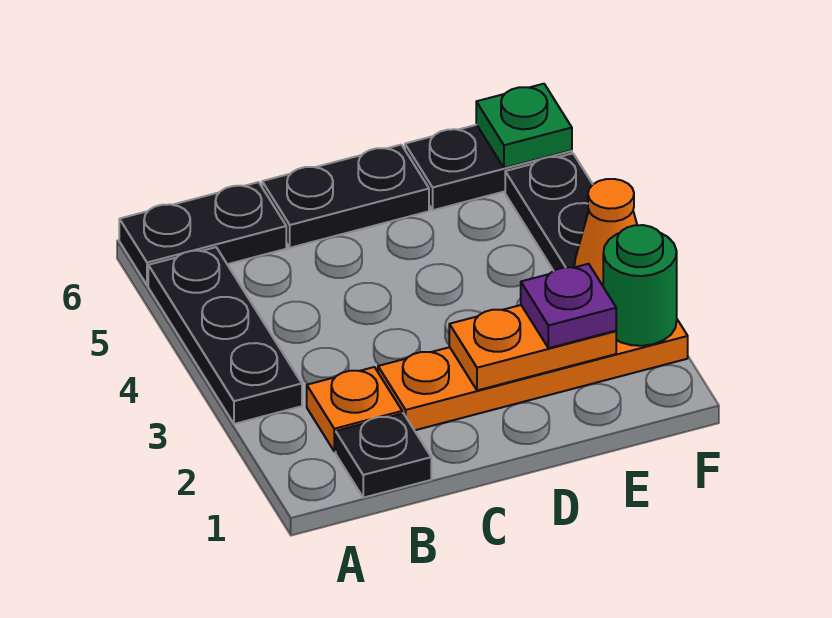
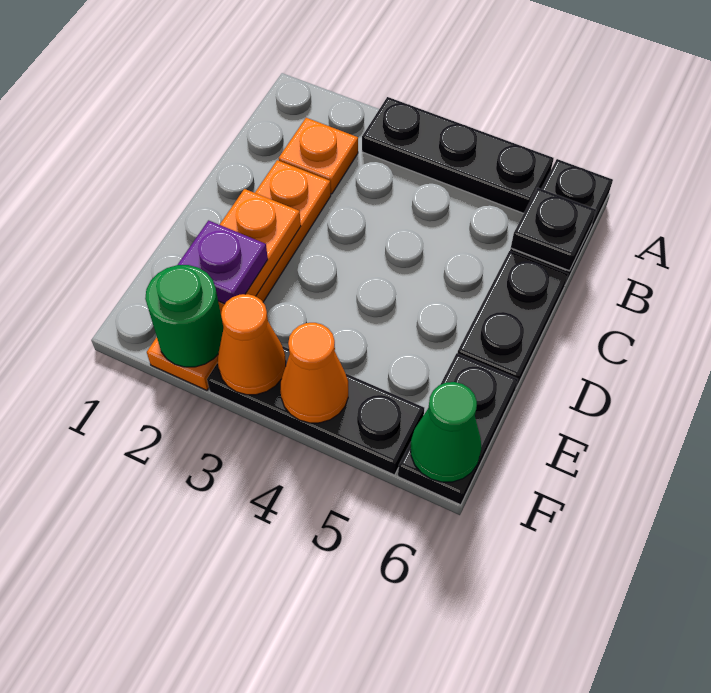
black plate B1 level 1 -> black plate B6 level 2
none -> orange cone F4 level 2
green plate F6 level 2 -> green cone F6 level 2

